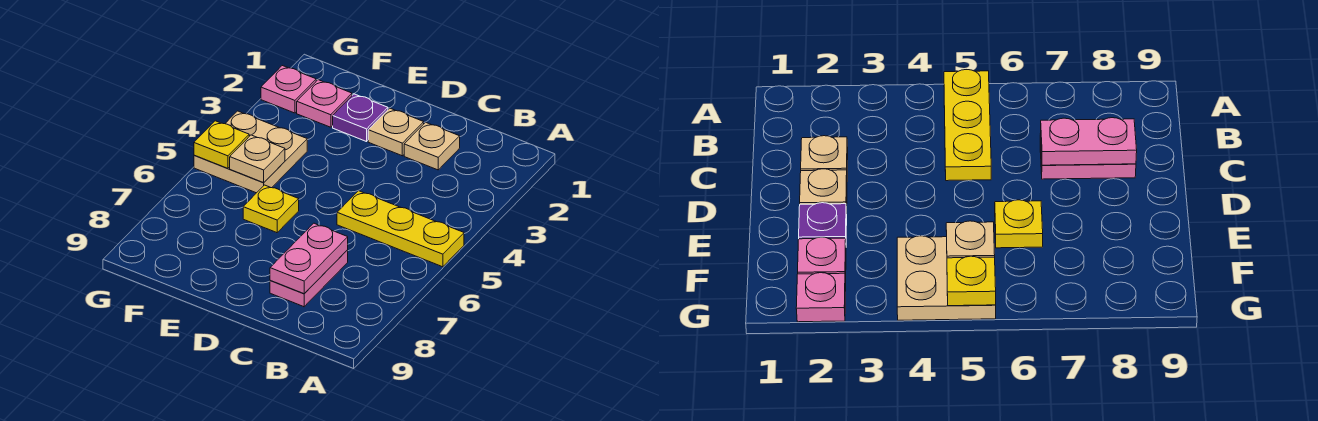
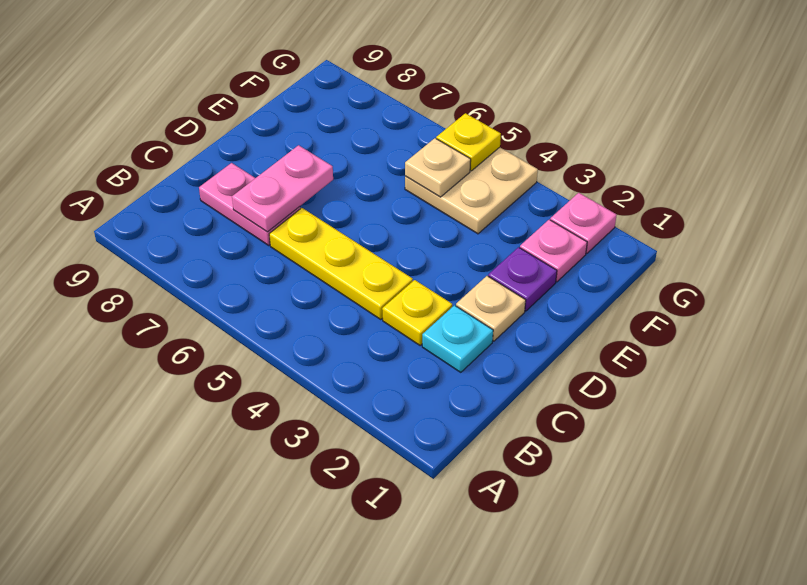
yellow plate A5:C5 level 1 -> yellow plate C4:C6 level 1
tan plate C2 level 1 -> cyan plate C2 level 1
pink plate C7:C8 level 2 -> pink plate C7:D7 level 2
yellow plate E6 level 1 -> yellow plate C3 level 1

